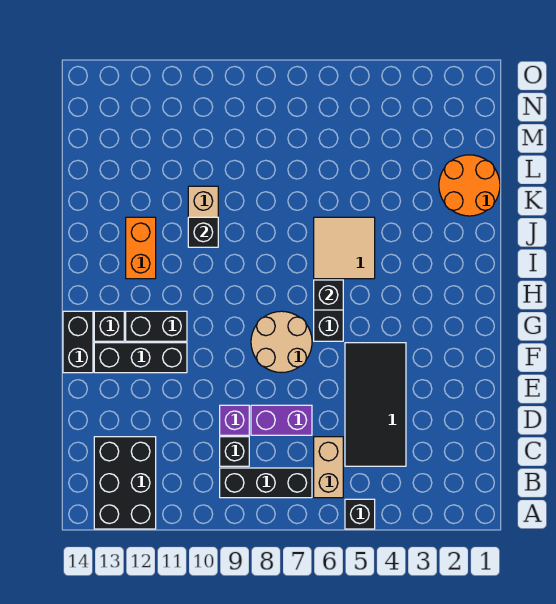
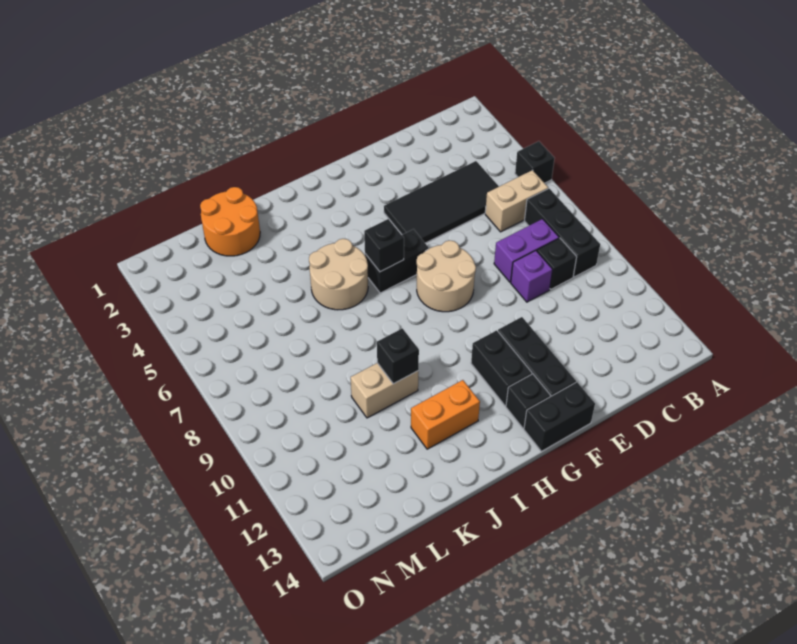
black brick A12:C13 level 1 -> none
purple brick D7:D8 level 1 -> purple brick C8:D8 level 1
tan tile I5:J6 level 1 -> tan round brick I5:J6 level 1

